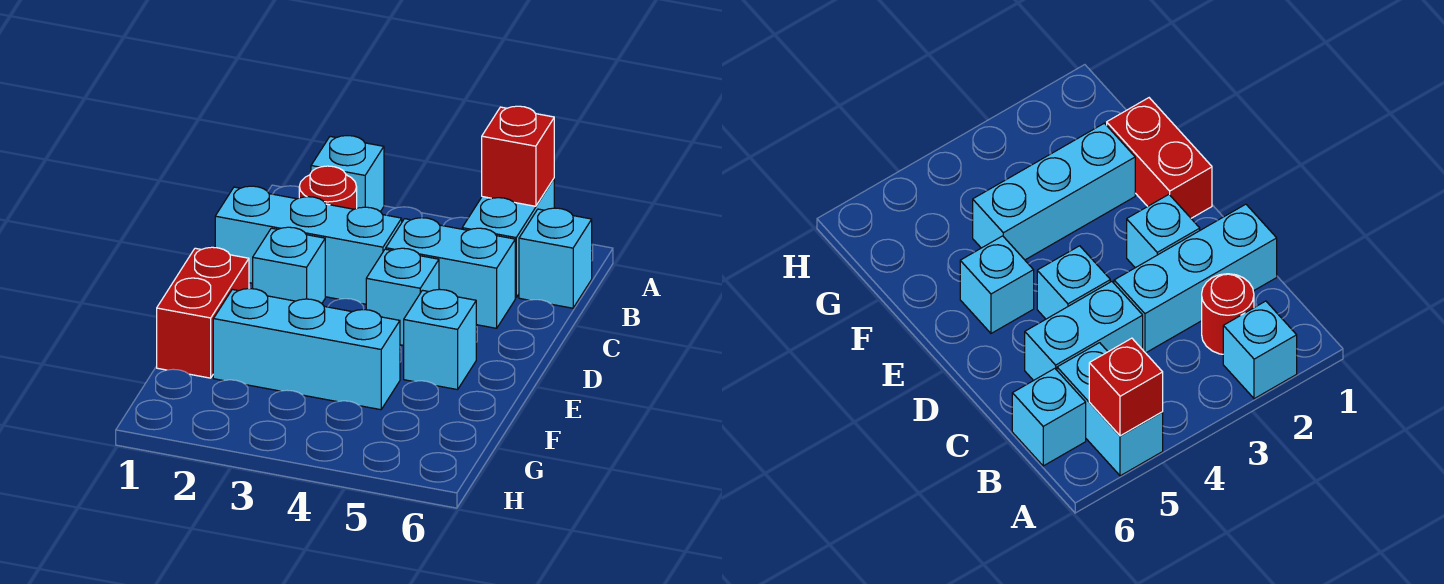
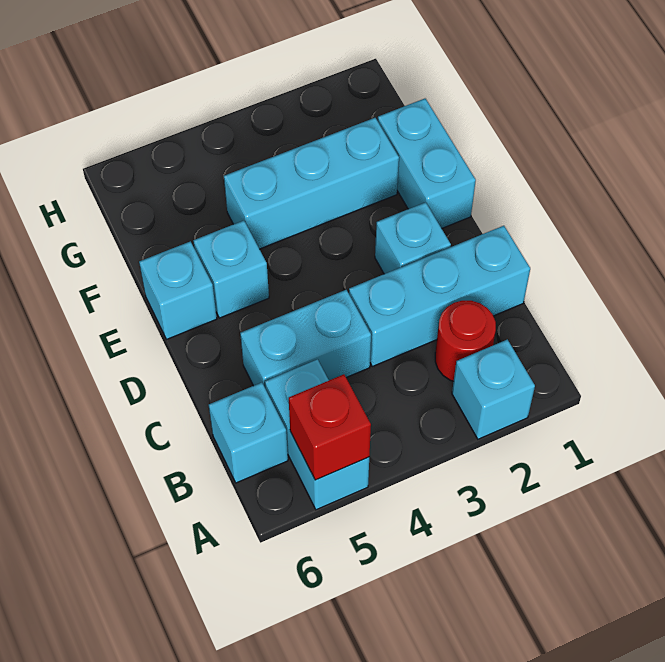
cyan brick D4 level 1 -> cyan brick E6 level 1
red brick E1:F1 level 1 -> cyan brick E1:F1 level 1

